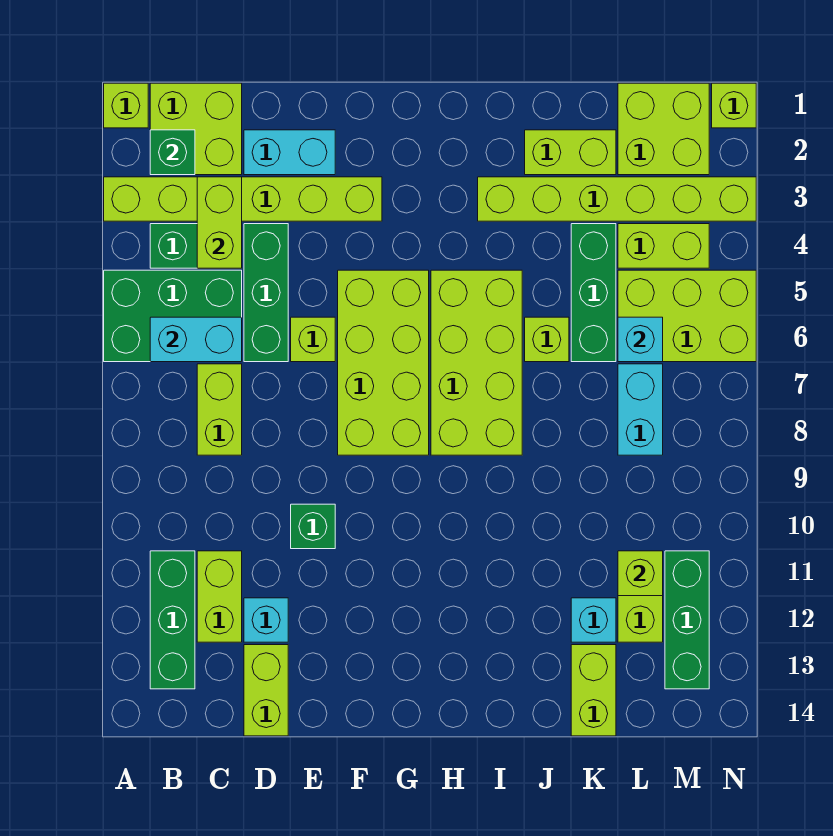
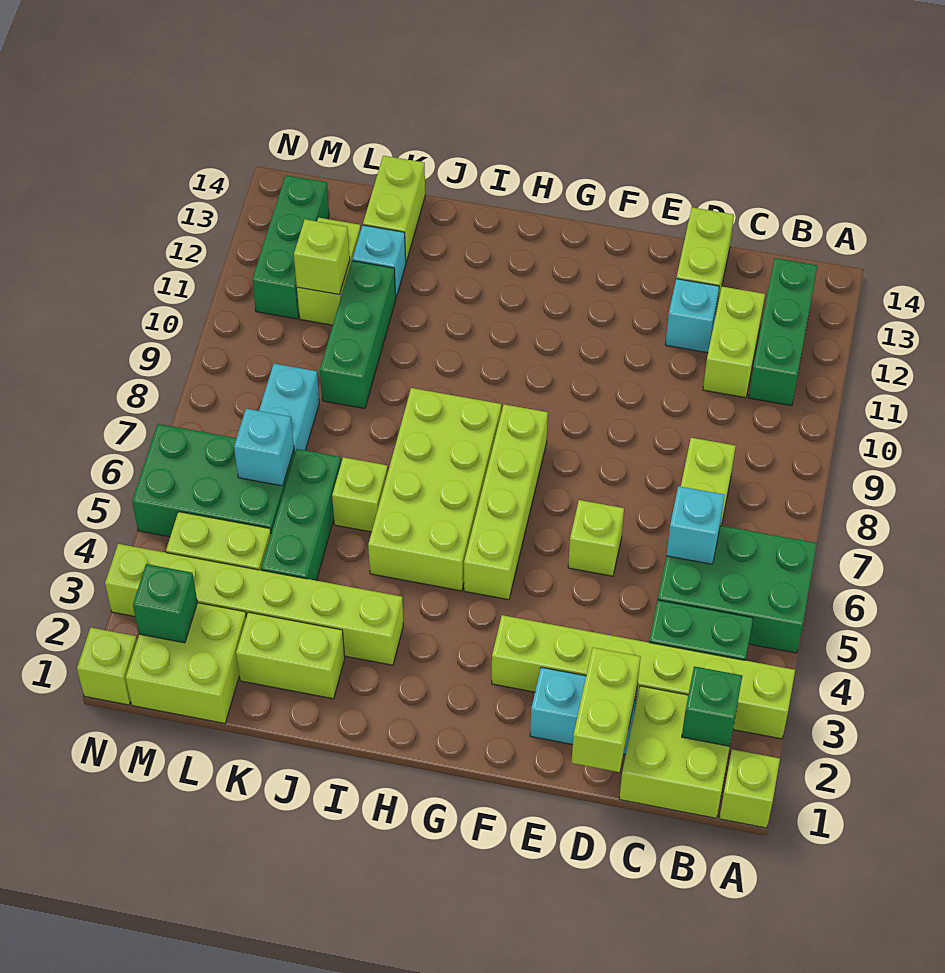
cyan brick B6:C6 level 2 -> cyan brick C6 level 2
lime brick C3:C4 level 2 -> lime brick D1:D2 level 2
green brick D4:D6 level 1 -> green brick K9:K11 level 1
green brick E10 level 1 -> green brick M2 level 2
lime brick F5:G8 level 1 -> lime brick G5:G8 level 1
lime brick L5:N6 level 1 -> green brick L5:N6 level 1

